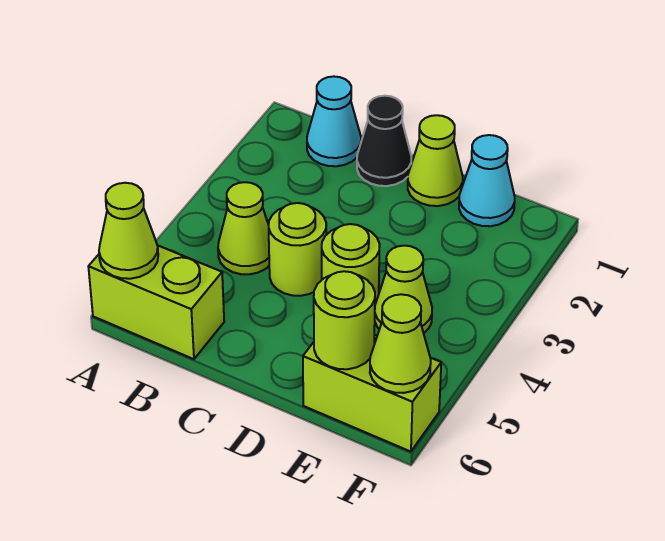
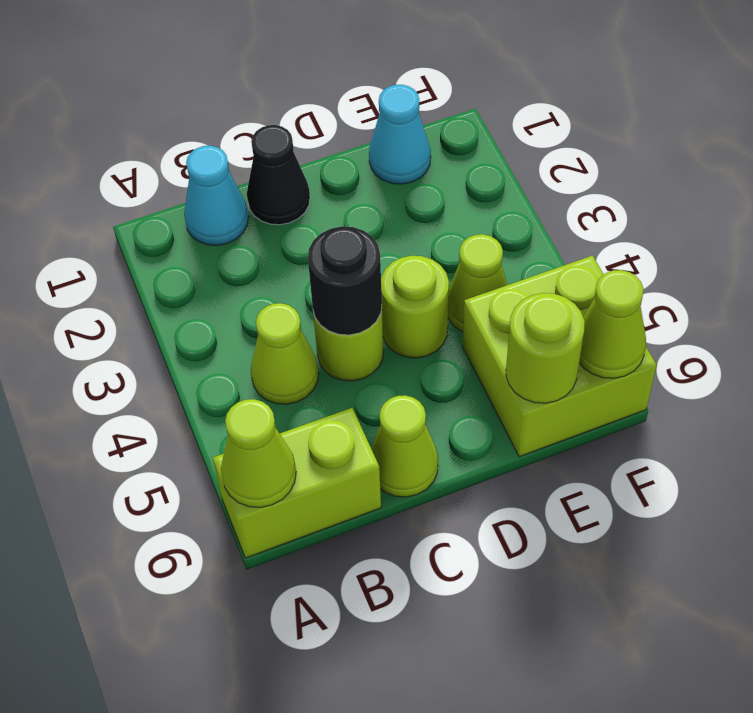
none -> black round brick C4 level 2
lime cone D1 level 1 -> lime cone C6 level 1
lime brick E6:F6 level 1 -> lime brick E5:F6 level 1

